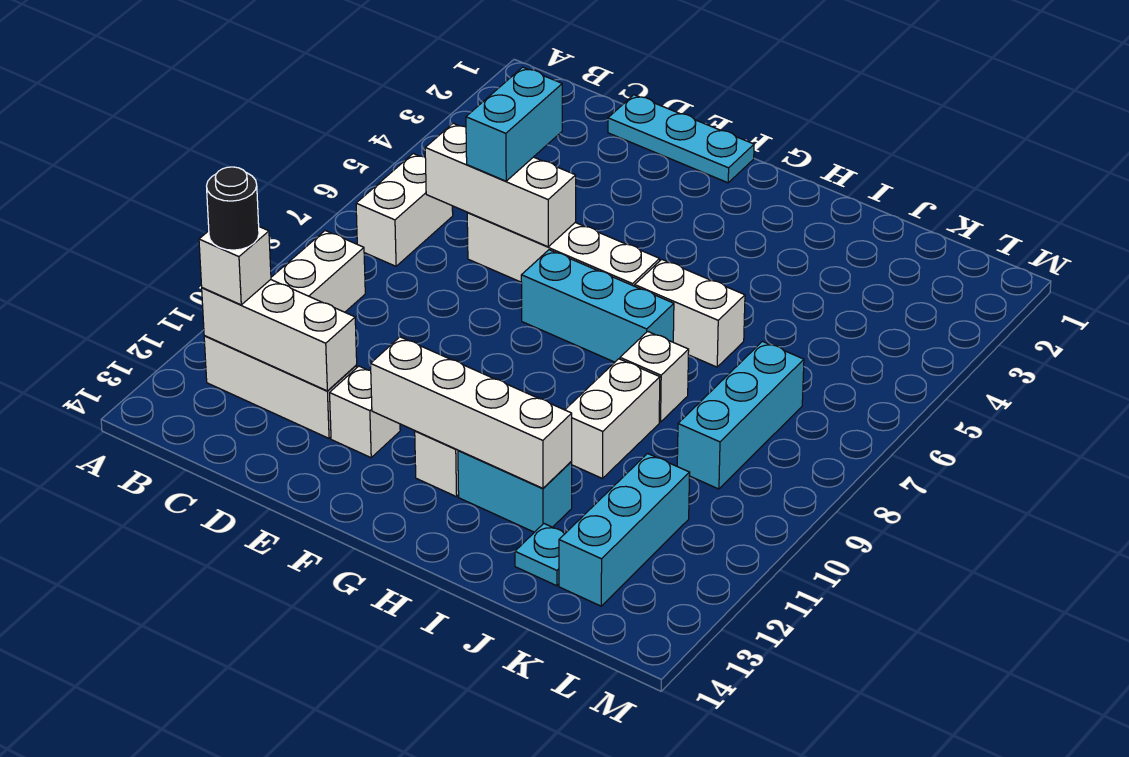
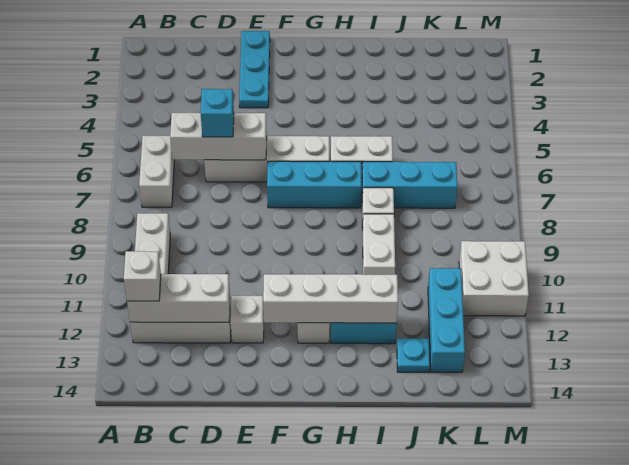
black round brick B12 level 4 -> none
cyan plate D1:F1 level 1 -> cyan plate E1:E3 level 1
cyan brick D5:D6 level 3 -> cyan brick D6 level 3
cyan brick K7:K9 level 1 -> cyan brick I7:K7 level 1
none -> white brick L10:M11 level 1

